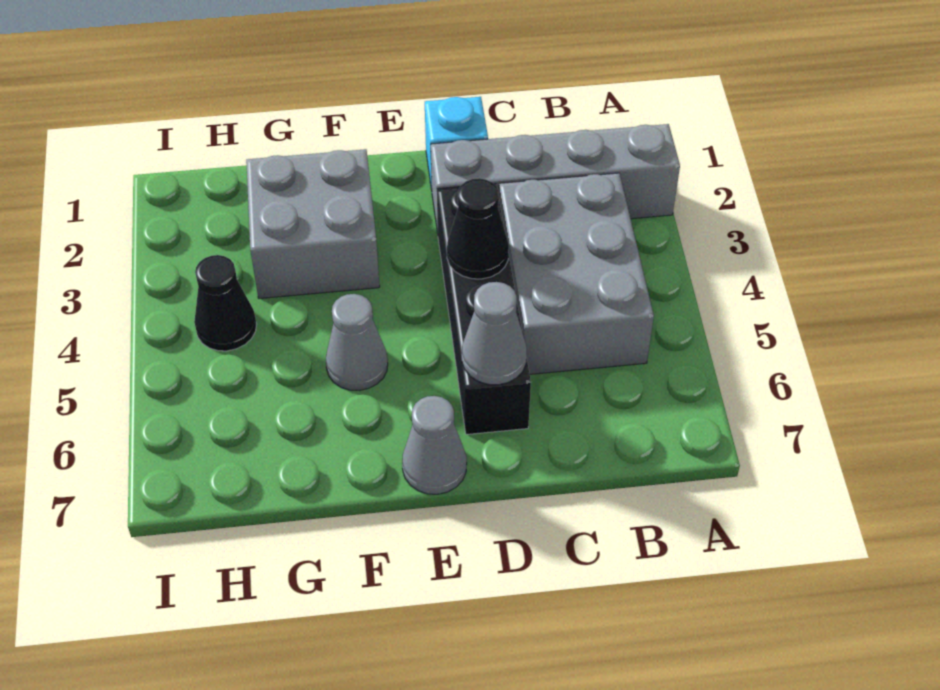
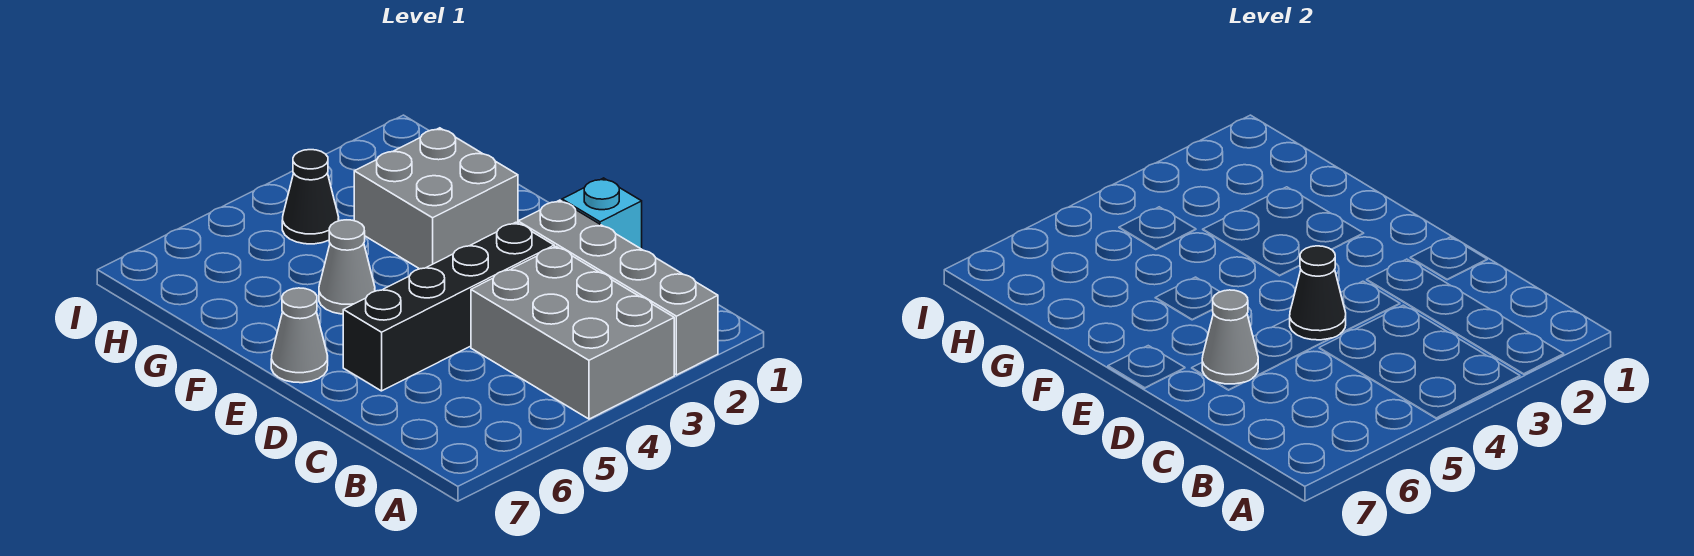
grey brick B3:C5 level 1 -> grey brick A3:C4 level 1

